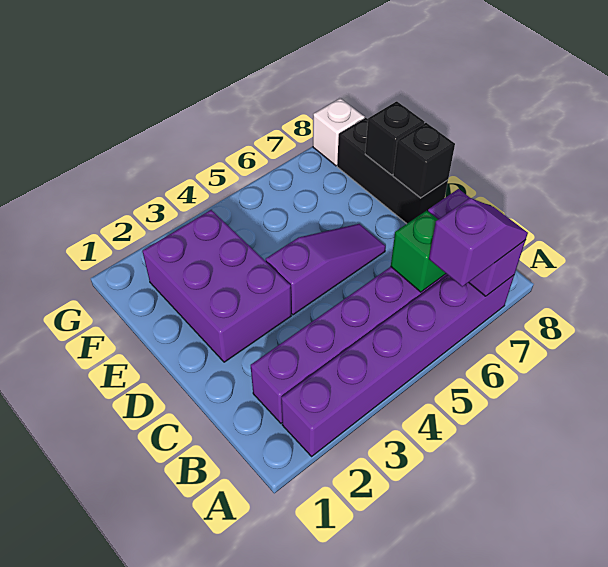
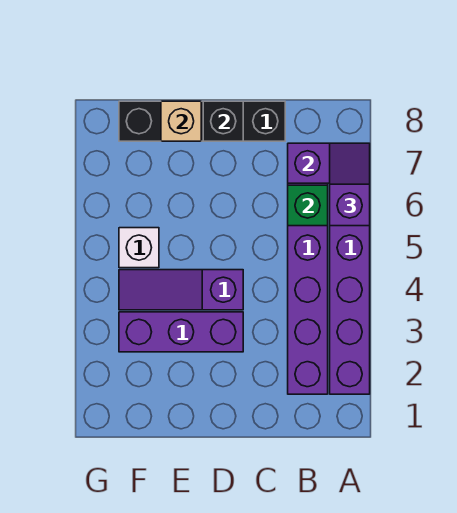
purple brick D2:F3 level 1 -> purple brick D3:F3 level 1
purple slope D4:D6 level 1 top 4 -> purple slope D4:F4 level 1 top D
black brick D8:F8 level 1 -> black brick C8:F8 level 1
black brick E8 level 2 -> tan brick E8 level 2
white brick G8 level 1 -> white brick F5 level 1

